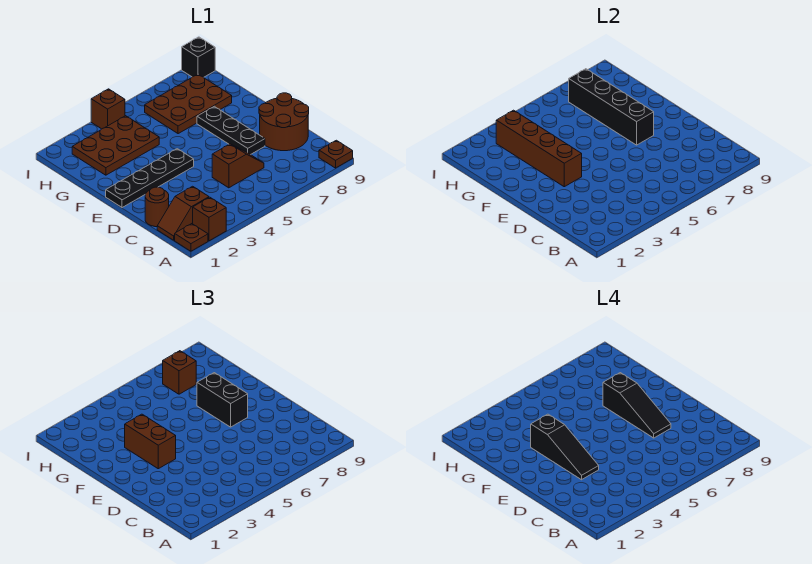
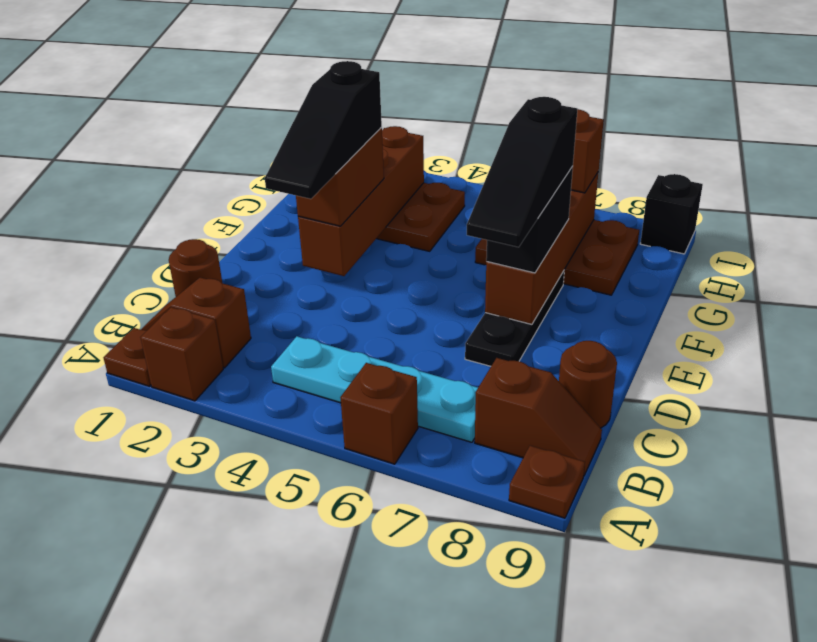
none -> cyan plate B4:B7 level 1
brown slope C5:C6 level 1 top 5 -> brown slope B8:B9 level 1 top 8
brown round brick C8:D9 level 1 -> brown round brick C9 level 1
black plate E1:E4 level 1 -> none
black brick E7:H7 level 2 -> brown brick E7:H7 level 2
brown brick I4 level 1 -> brown brick A6 level 1

